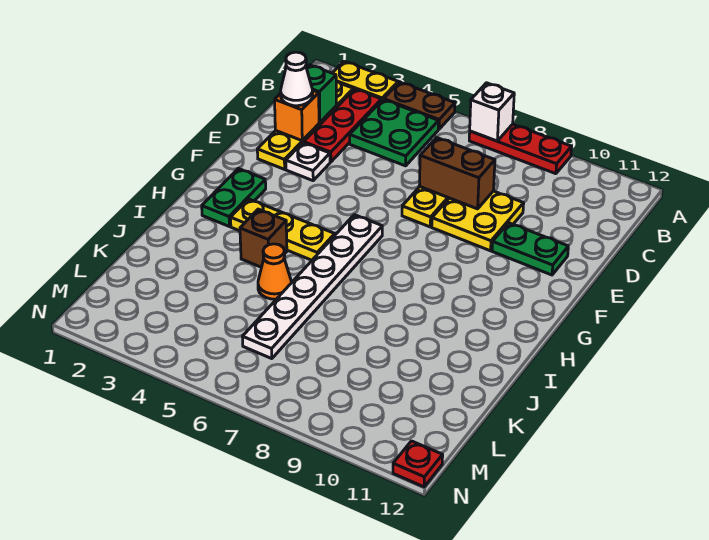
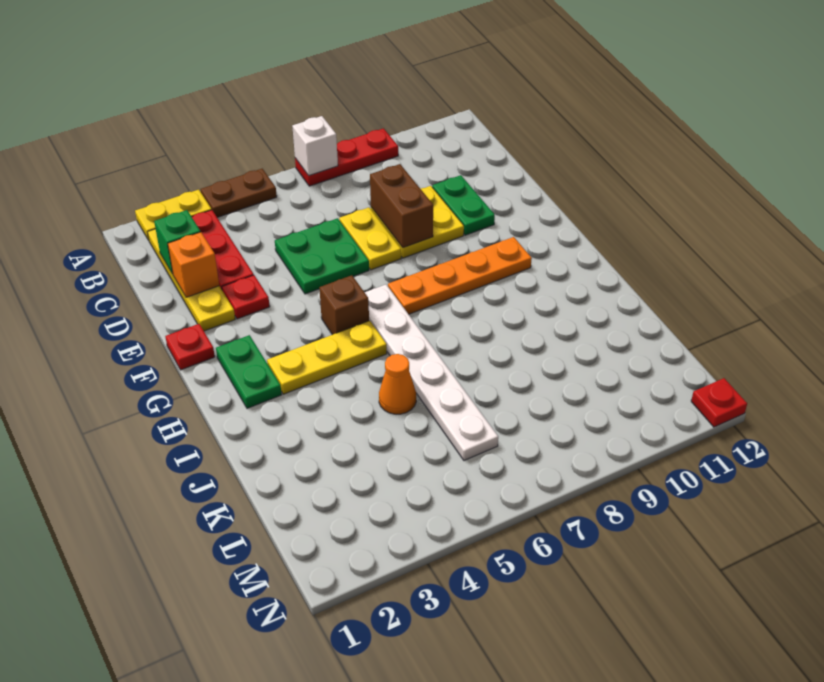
green plate B4:C5 level 1 -> green plate D5:E6 level 1
white cone D2 level 3 -> none
brown brick D7:D8 level 2 -> brown brick D8:E8 level 2
white plate E3 level 1 -> red plate E3 level 1
green plate E10:E11 level 1 -> green plate D10:E10 level 1
none -> red plate F1 level 1
none -> orange plate G7:G10 level 1
brown brick I4 level 1 -> brown brick G5 level 1

